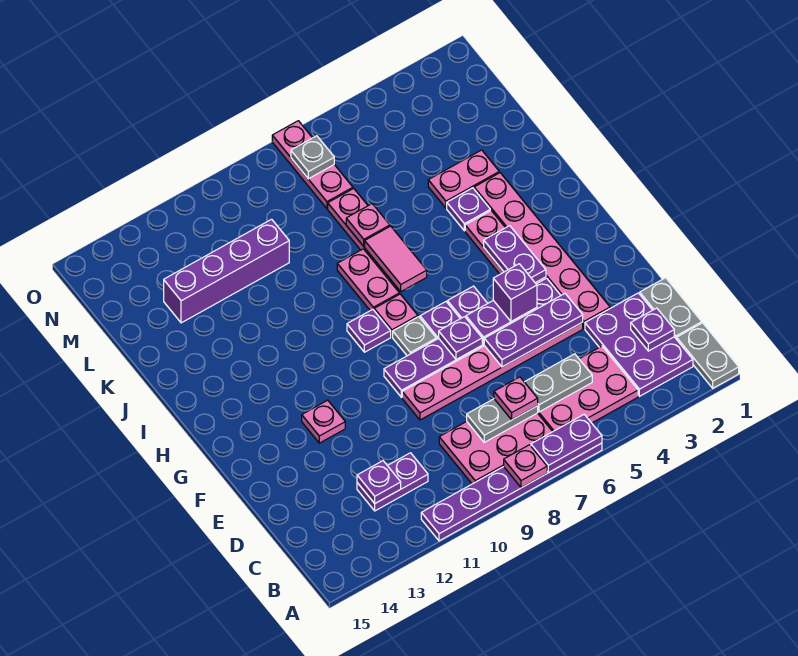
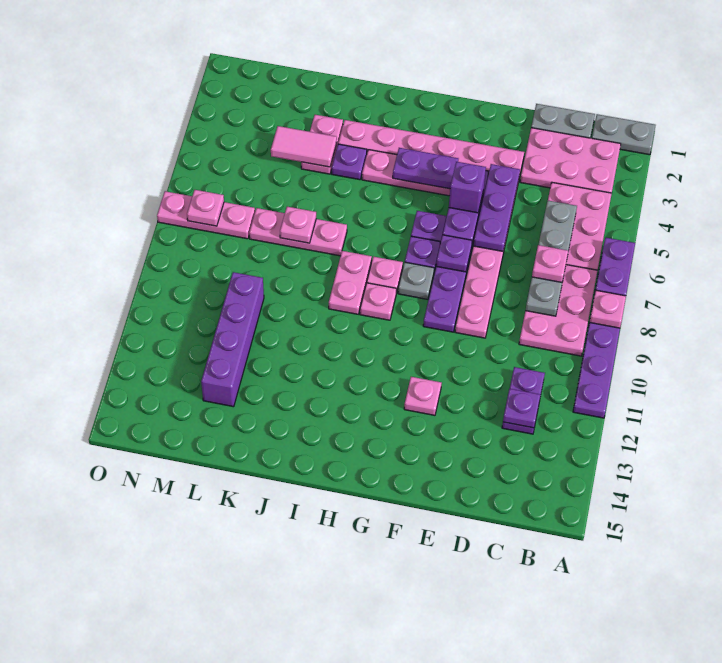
purple plate B2:D3 level 1 -> pink plate B2:D3 level 1
purple plate C2 level 2 -> none
purple plate H9 level 1 -> pink plate H9 level 1
pink tile I7:J7 level 2 -> pink tile K4:L4 level 2
pink plate I8:J8 level 1 -> pink plate I8:I9 level 1
grey plate N7 level 2 -> pink plate N7 level 2

